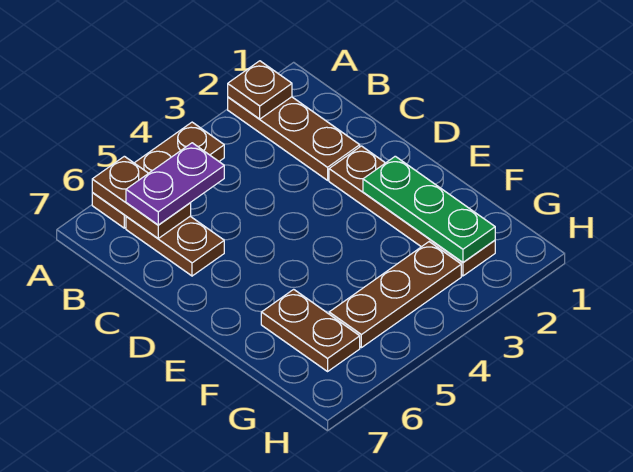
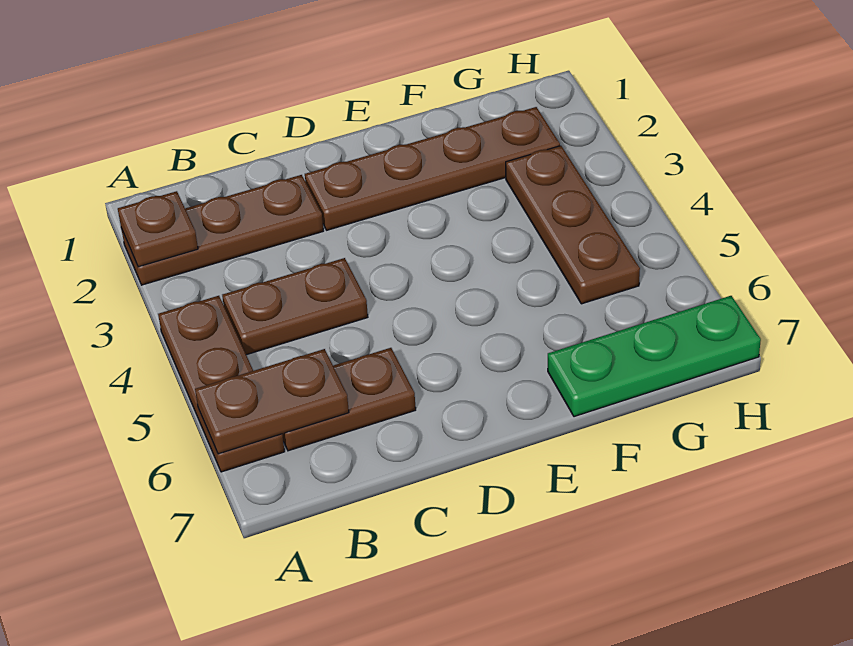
purple plate B5:B6 level 3 -> none
green plate E2:G2 level 2 -> green plate F7:H7 level 1
brown plate F6:G6 level 1 -> brown plate B4:C4 level 1

